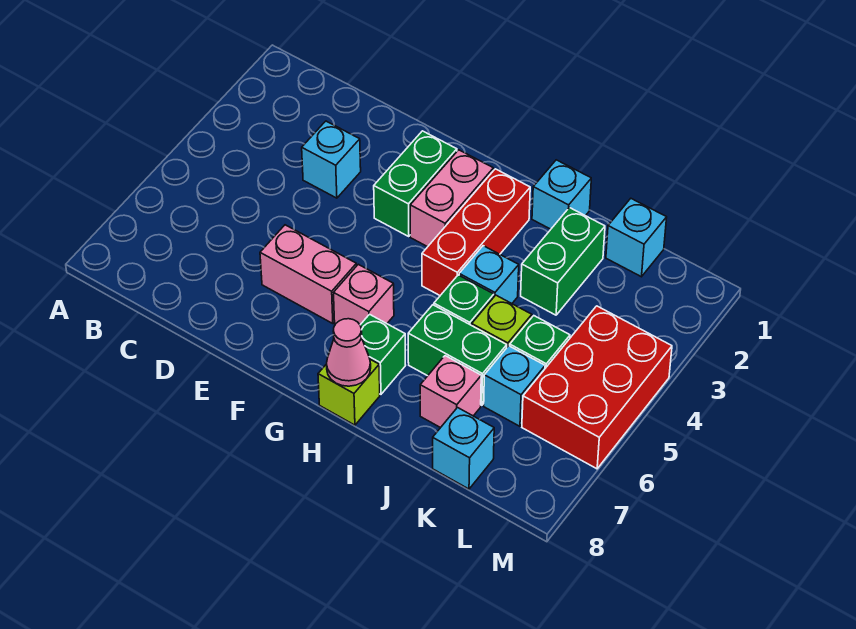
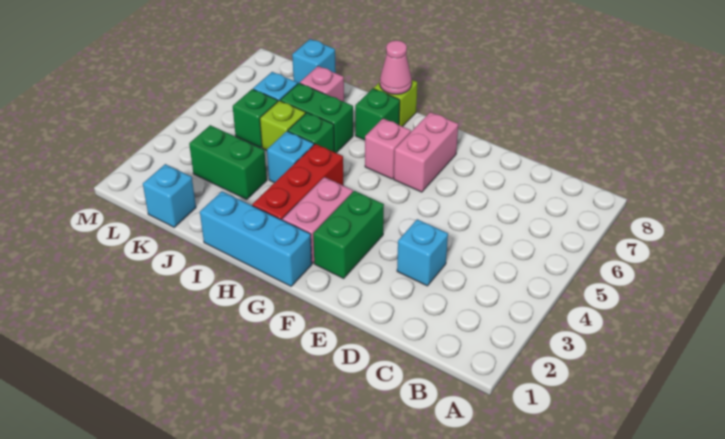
pink brick E6:F6 level 1 -> pink brick F6:F7 level 1
cyan brick I1 level 1 -> cyan brick G1:I1 level 1
green brick J2:J3 level 1 -> green brick J3:K3 level 1
red brick L4:M6 level 1 -> none

